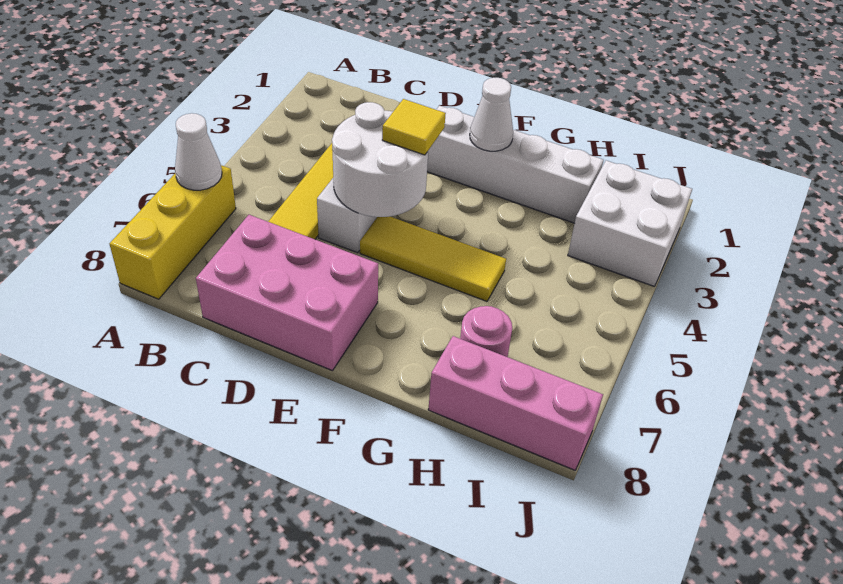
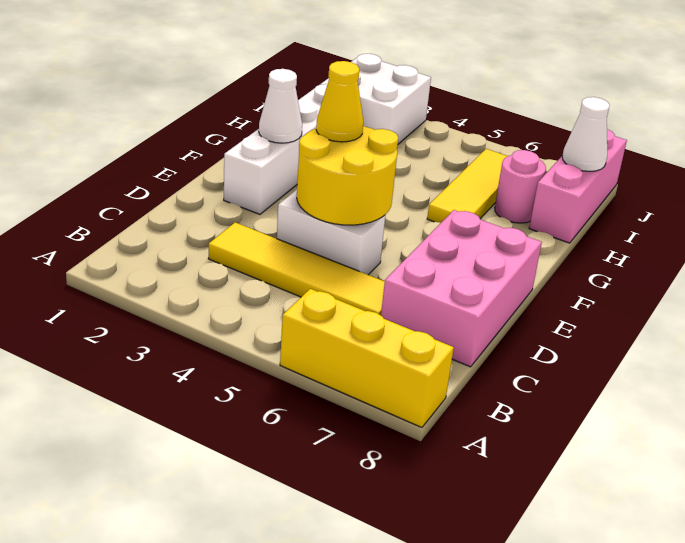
white cone A6 level 2 -> white cone I8 level 2
white round brick D4:E5 level 2 -> yellow round brick D4:E5 level 2
yellow tile E4 level 3 -> yellow cone E4 level 3
yellow tile E5:G5 level 1 -> yellow tile G6:I6 level 1

